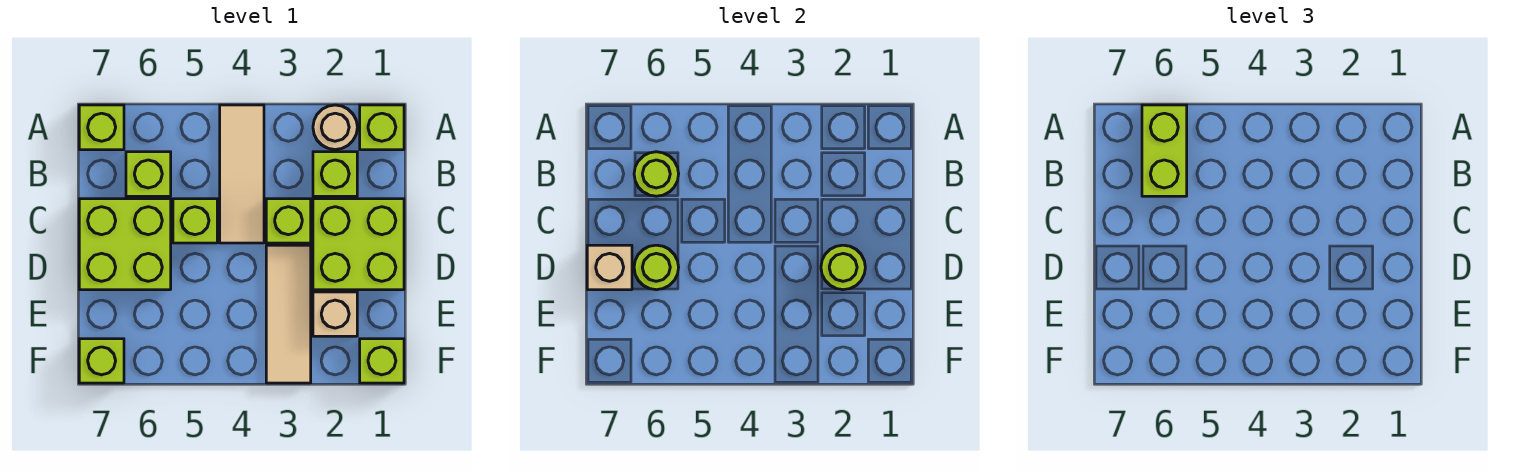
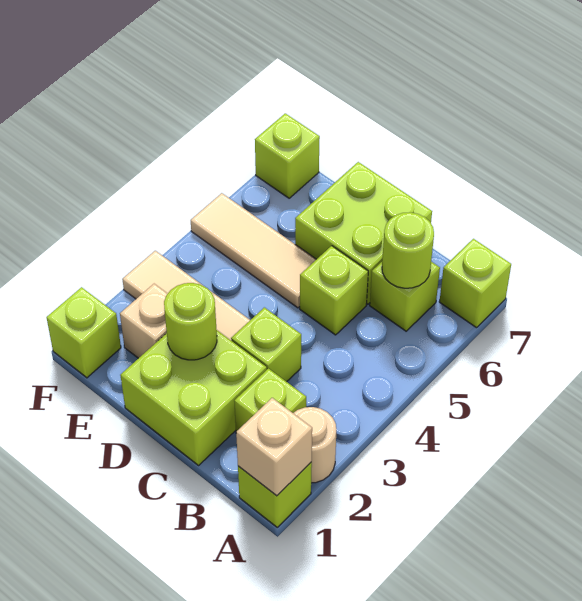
tan tile A4:C4 level 1 -> tan tile D5:F5 level 1
lime brick A6:B6 level 3 -> none
lime round brick D6 level 2 -> none
tan brick D7 level 2 -> tan brick A1 level 2

